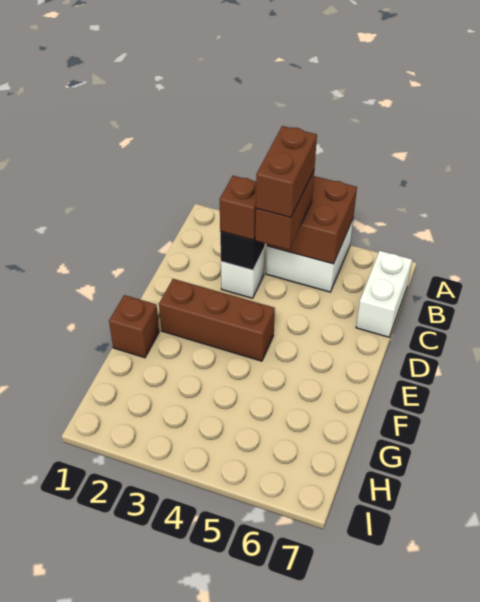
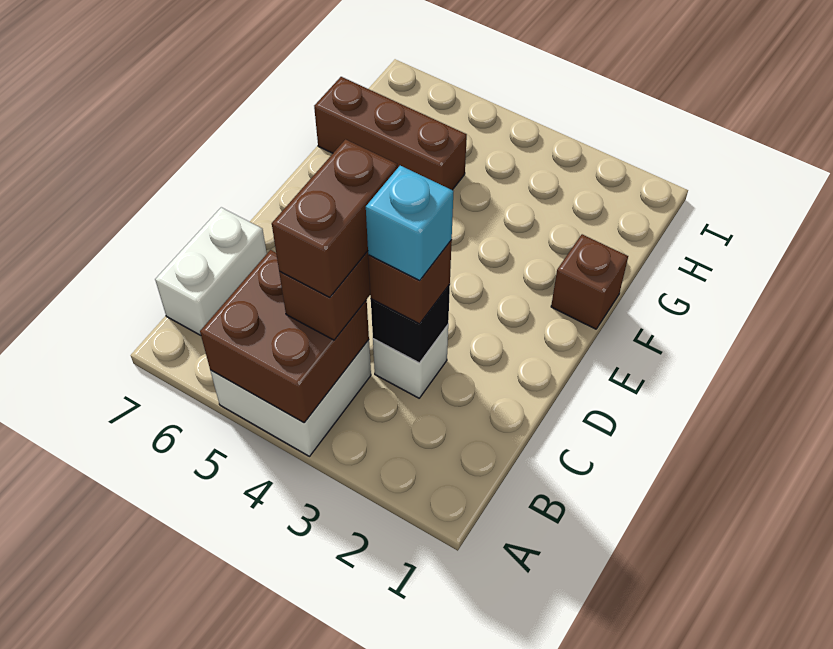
none -> cyan brick C3 level 4
brown brick E2:E4 level 1 -> brown brick G5:G7 level 1

